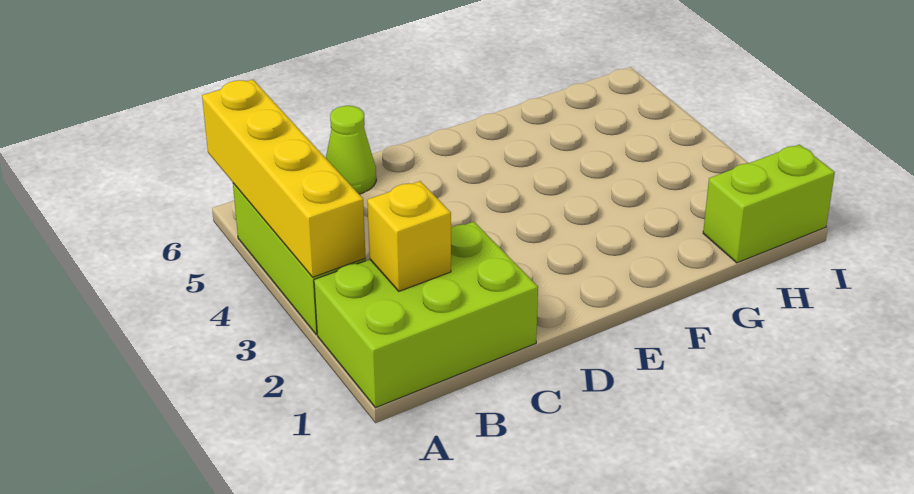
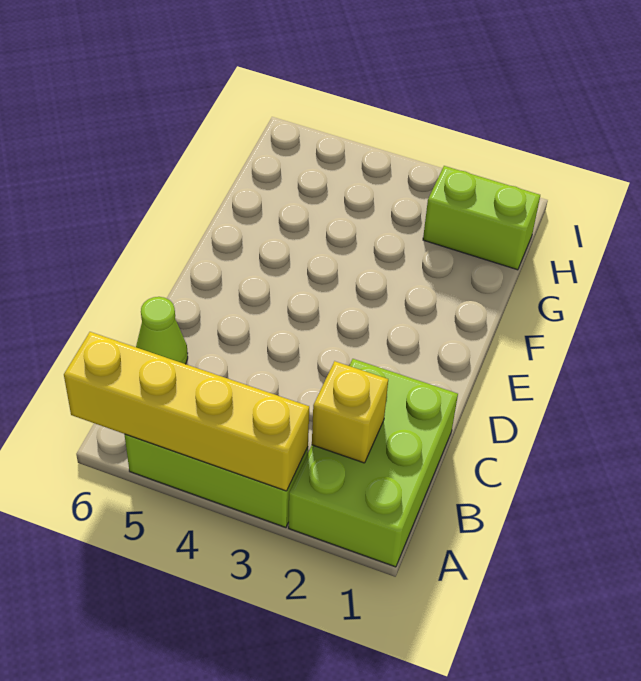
lime brick H1:I1 level 1 -> lime brick H1:H2 level 1

